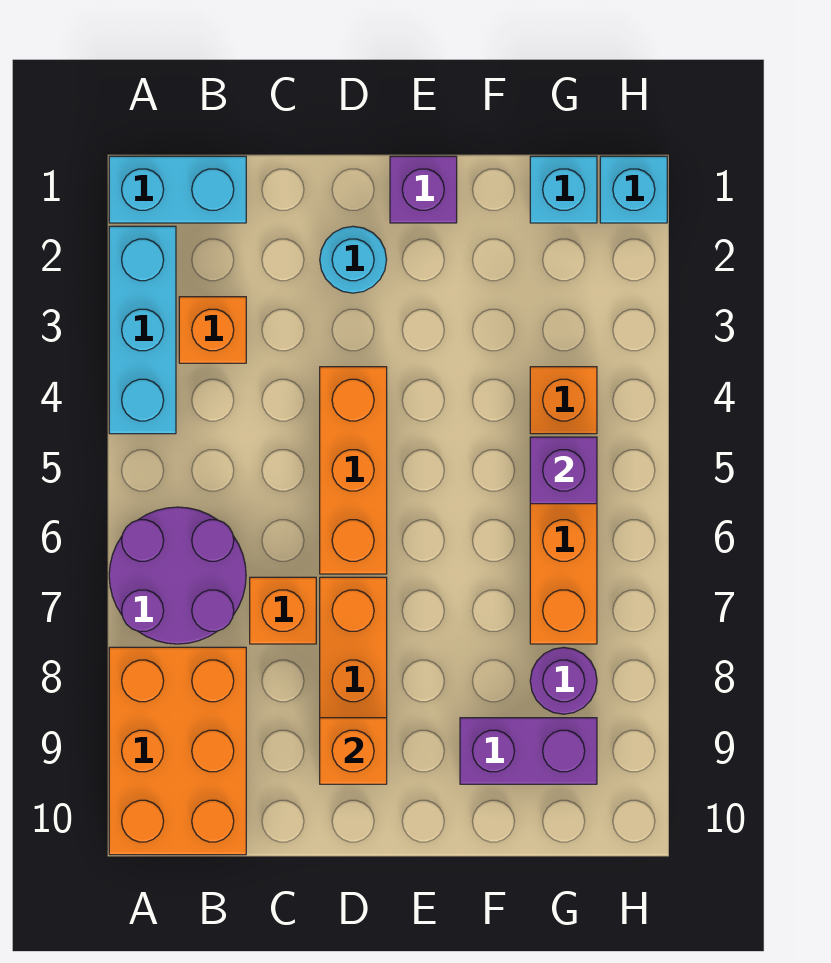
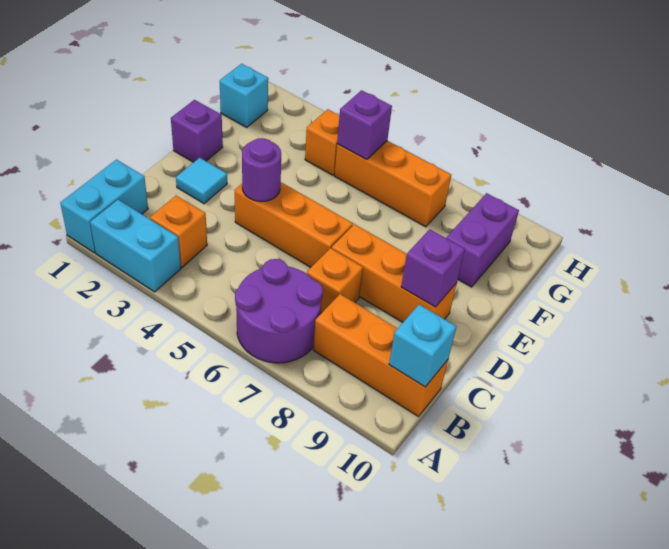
cyan brick A2:A4 level 1 -> cyan brick A2:A3 level 1
orange brick A8:B10 level 1 -> orange brick B8:B10 level 1
cyan round brick D2 level 1 -> cyan tile D2 level 1
orange brick D9 level 2 -> purple brick D9 level 2
purple round brick G8 level 1 -> purple round brick D4 level 2
cyan brick H1 level 1 -> cyan brick B10 level 2

